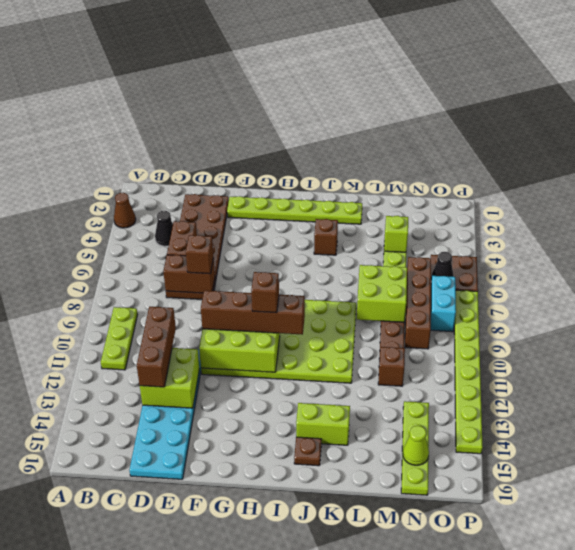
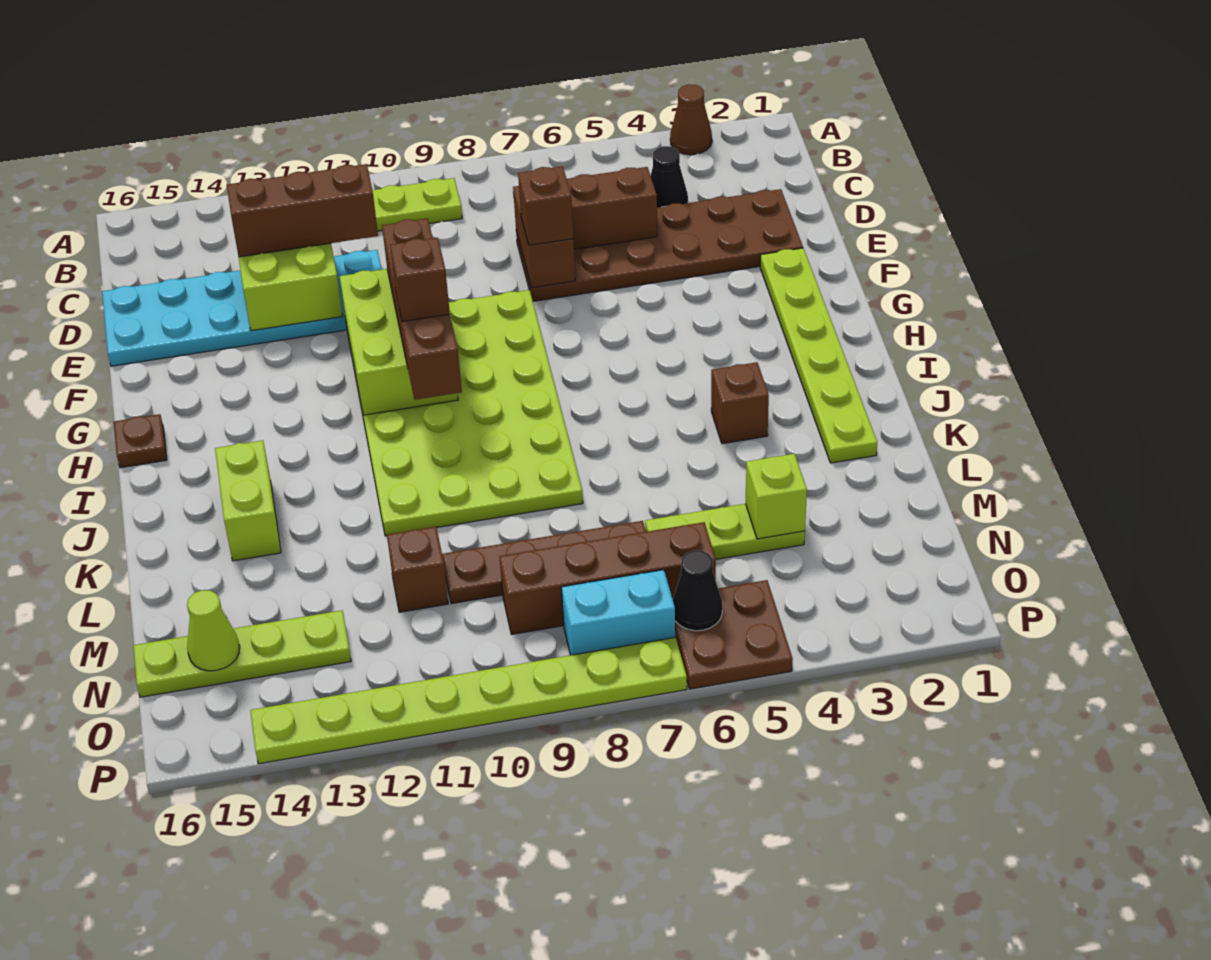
brown plate J15 level 1 -> brown plate H16 level 1
lime brick L7:M8 level 2 -> none

